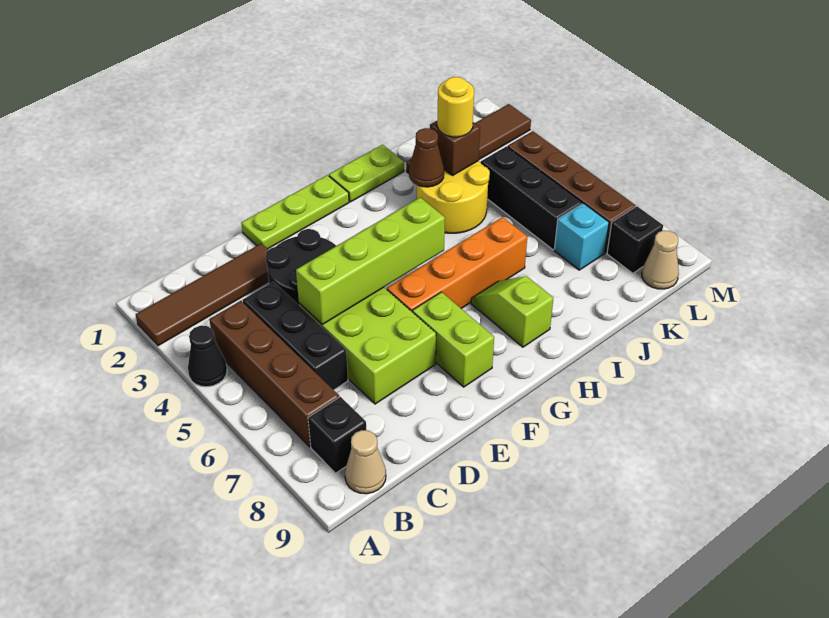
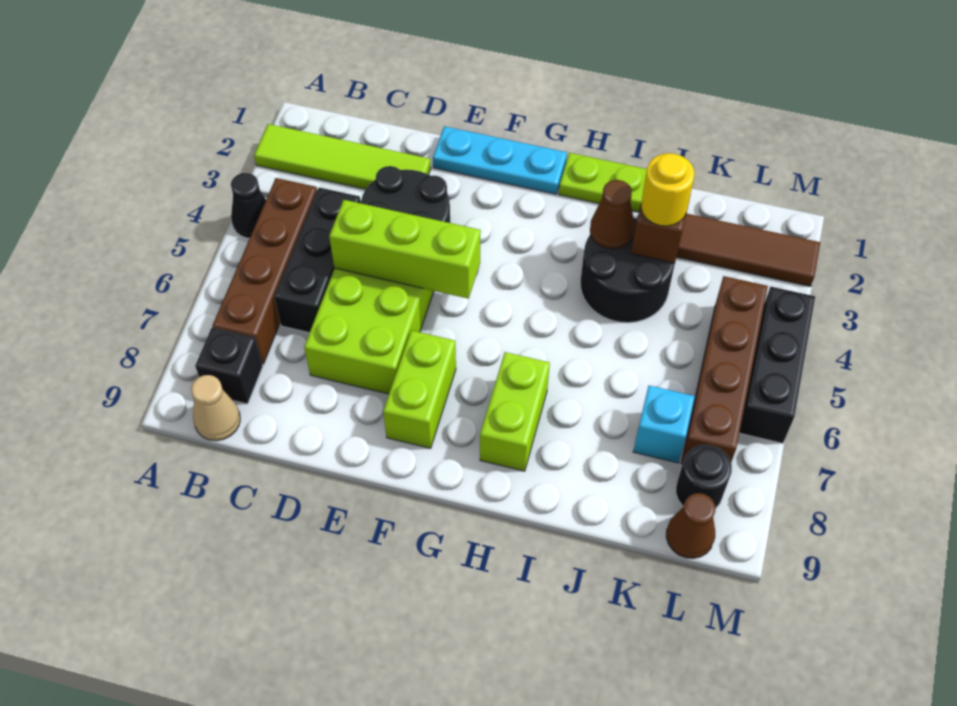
brown tile A2:D2 level 1 -> lime tile A2:D2 level 1
lime brick D5:G5 level 2 -> lime brick D5:F5 level 2
lime plate E1:G1 level 1 -> cyan plate E1:G1 level 1
orange brick F6:I6 level 1 -> none
lime slope H7:H8 level 1 top 8 -> lime brick H7:H8 level 1
yellow round brick I3:J4 level 1 -> black round brick I3:J4 level 1
black brick K4:K6 level 1 -> black brick M4:M6 level 1
black brick L8 level 1 -> black round brick L8 level 1
tan cone L9 level 1 -> brown cone L9 level 1

